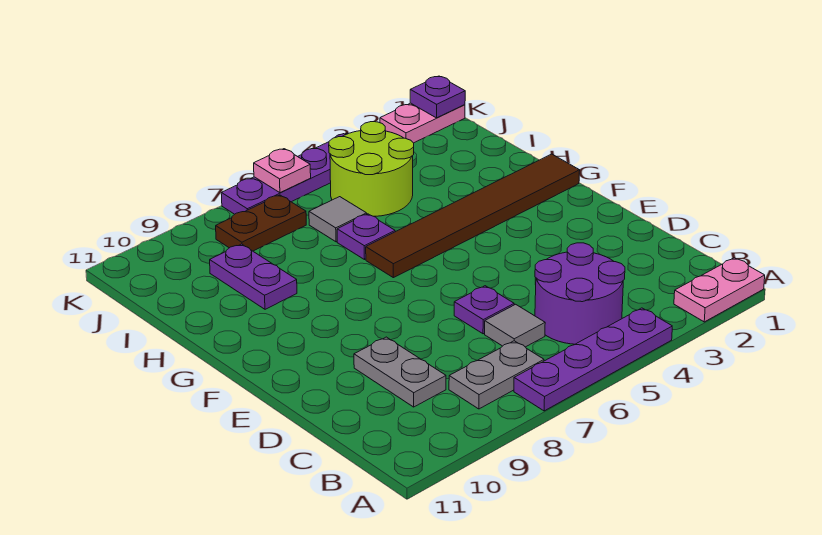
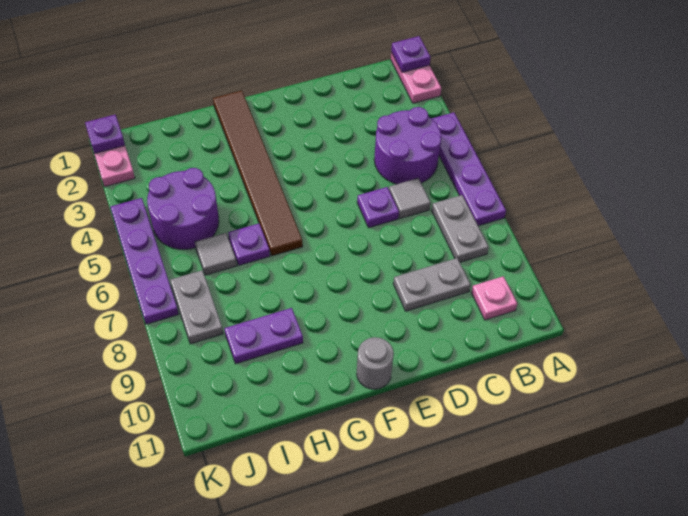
none -> purple plate A1 level 2
none -> grey round brick F11 level 1
lime round brick I4:J5 level 1 -> purple round brick I4:J5 level 1
brown plate J7:J8 level 1 -> grey plate J7:J8 level 1
pink plate K6 level 2 -> pink plate B10 level 1

